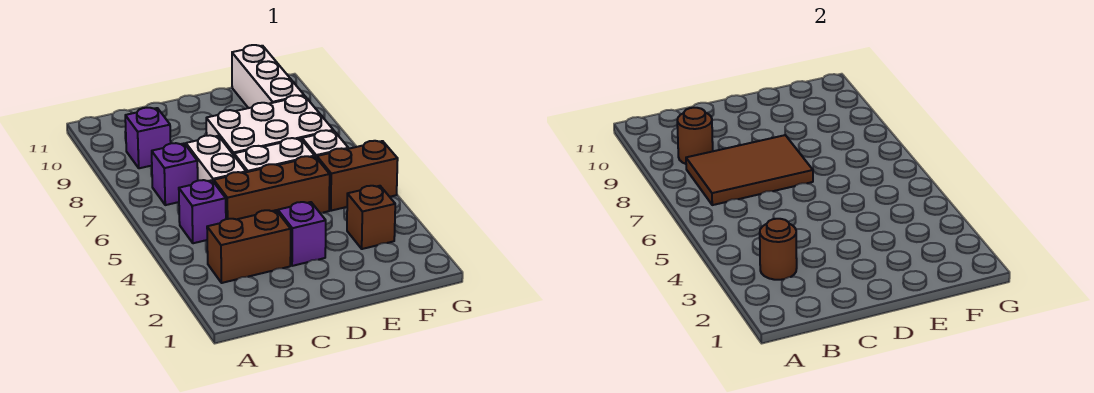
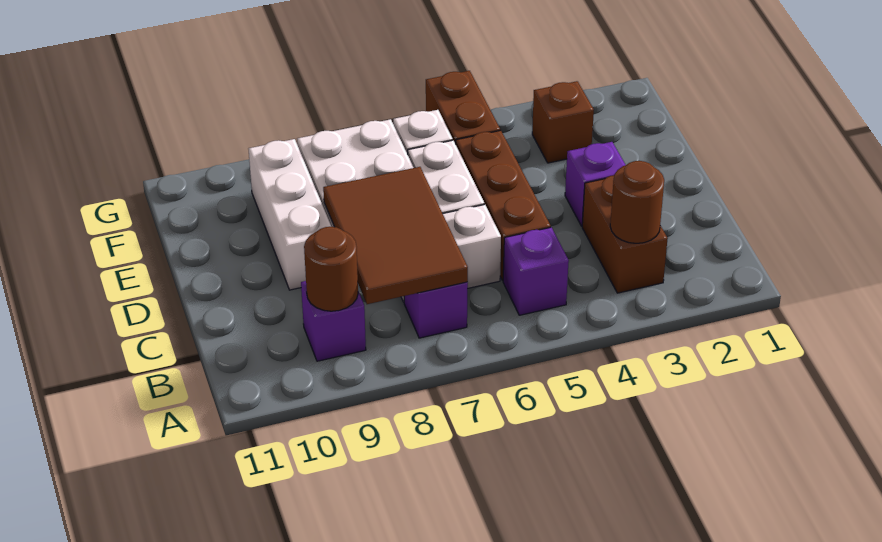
white brick F9:F11 level 1 -> white brick D9:F9 level 1

